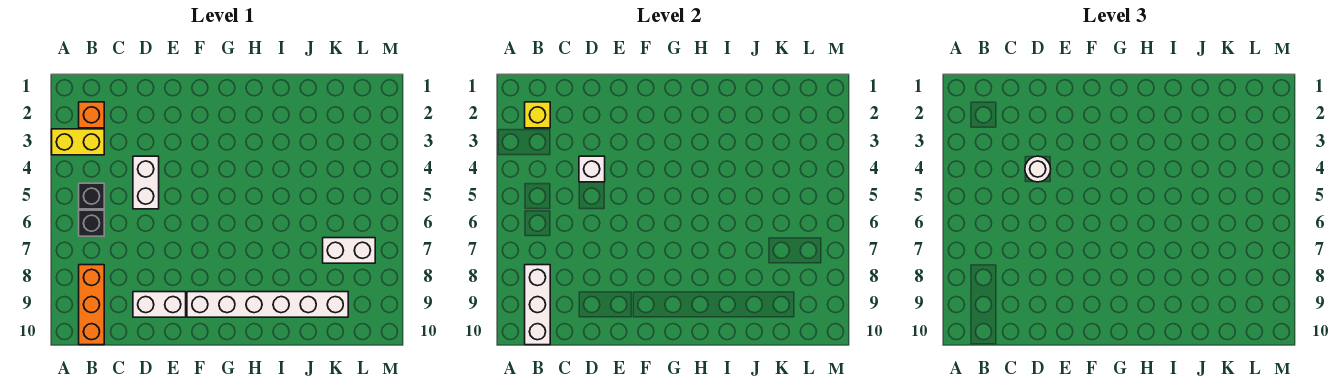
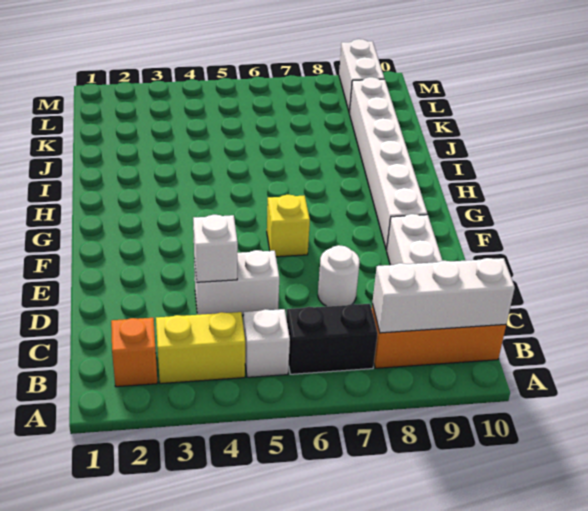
yellow brick A3:B3 level 1 -> yellow brick B3:B4 level 1
yellow brick B2 level 2 -> yellow brick F6 level 1
black brick B5 level 1 -> white brick B5 level 1
black brick B6 level 1 -> black brick B6:B7 level 1
white round brick D4 level 3 -> white round brick D7 level 1
white brick K7:L7 level 1 -> white brick L9:M9 level 1

